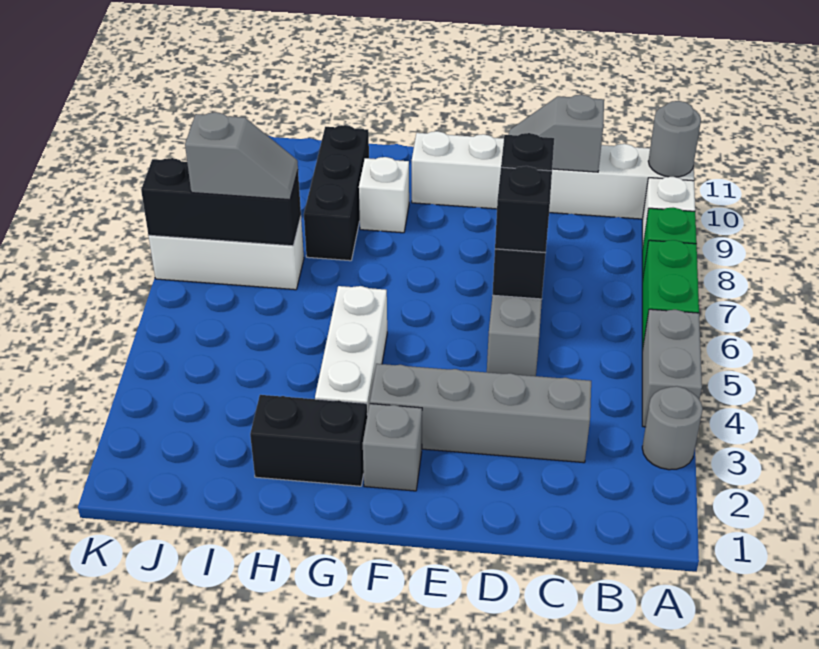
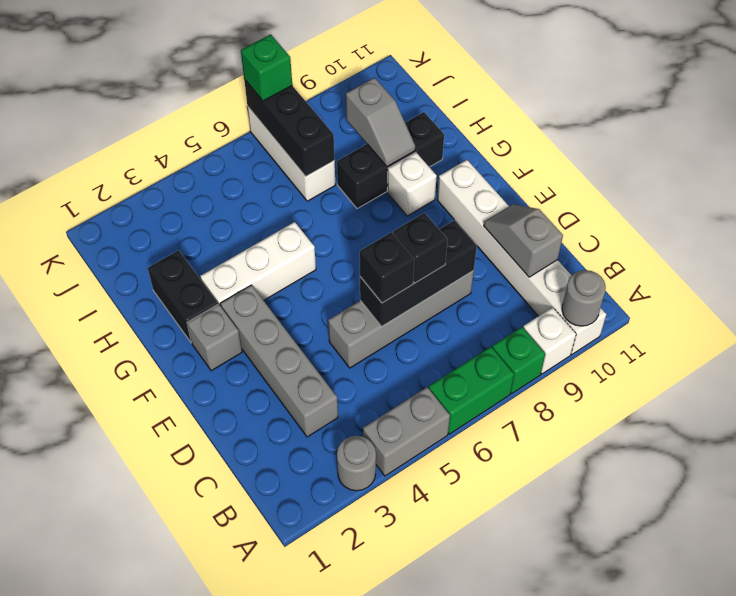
grey slope I7:J7 level 3 top J -> grey slope H9:I9 level 2 top I
none -> green brick K7 level 3

